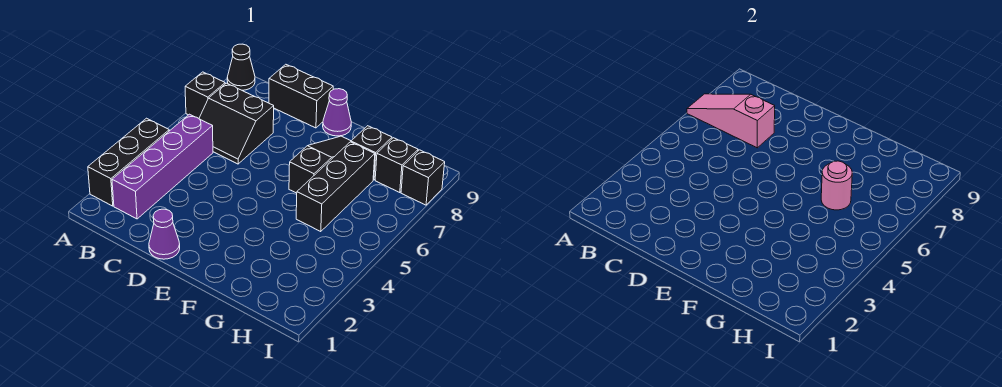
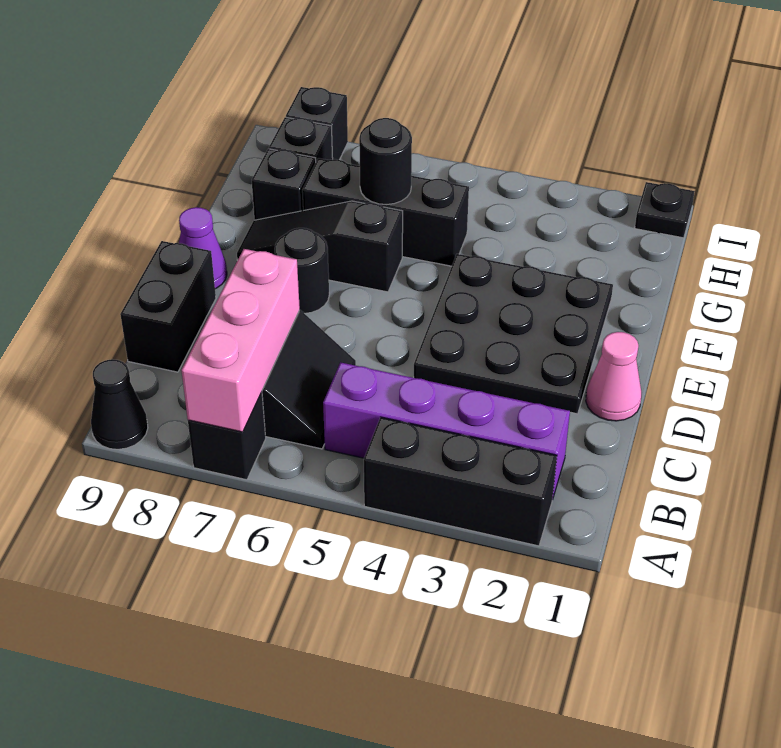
pink slope A7:C7 level 2 top C -> pink brick A7:C7 level 2
purple cone D1 level 1 -> pink cone D1 level 1
none -> black plate D2:F4 level 1
none -> black round brick E7 level 1
pink round brick G6 level 2 -> black round brick G6 level 2
none -> black plate I1 level 1

